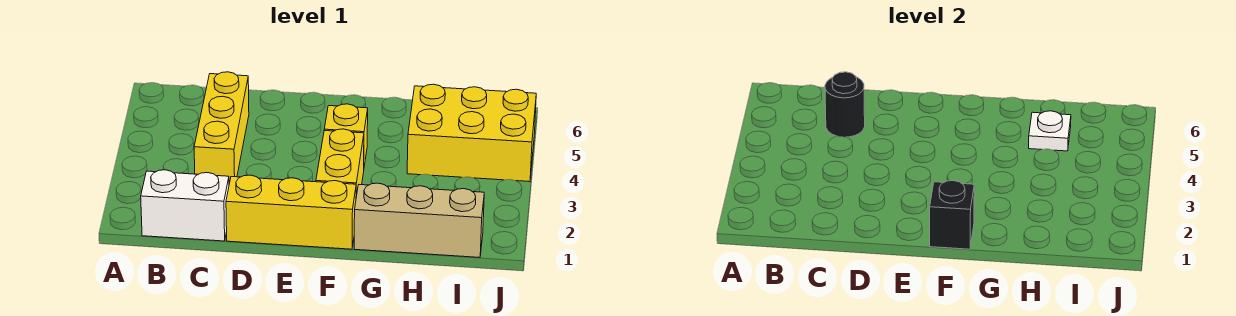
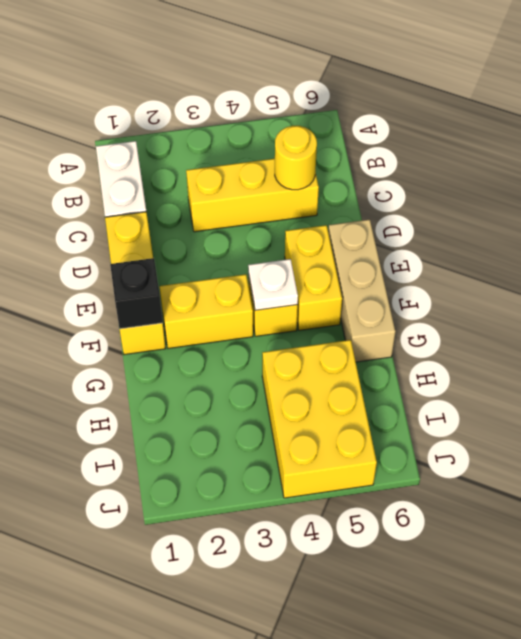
black round brick C5 level 2 -> yellow round brick C5 level 2
none -> yellow brick E5:F5 level 1
tan brick G1:I1 level 1 -> tan brick E6:G6 level 1
white plate H5 level 2 -> white plate F4 level 2

